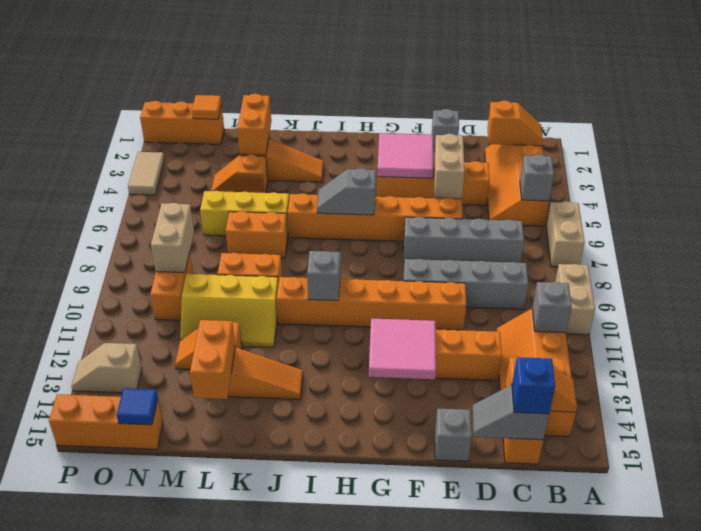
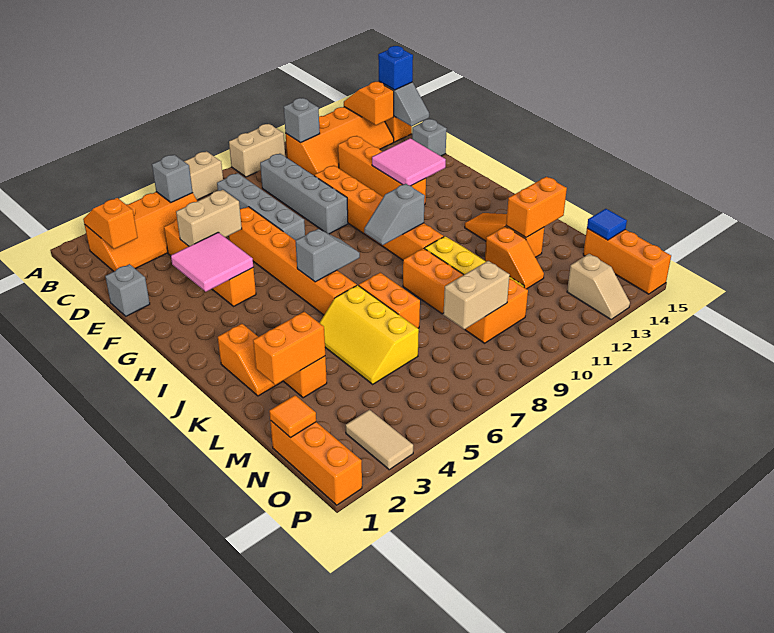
grey slope H6:I6 level 2 top H -> grey slope I6:I7 level 2 top 6
orange slope L4:M4 level 1 top L -> orange slope J2:K2 level 1 top J
tan tile P3:P4 level 1 -> tan tile O3:P3 level 1

